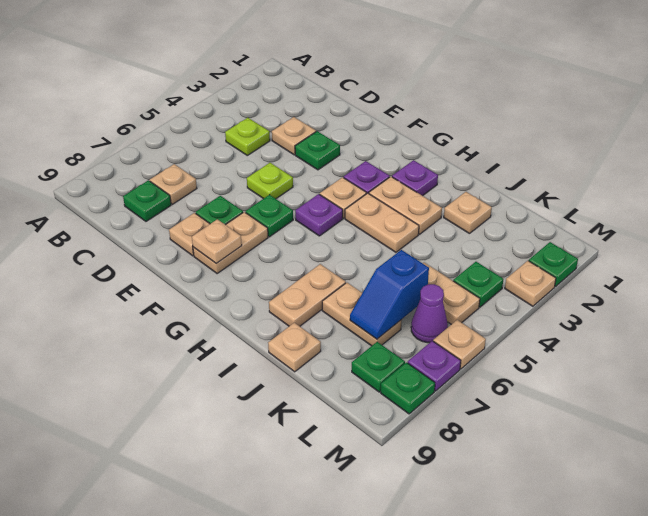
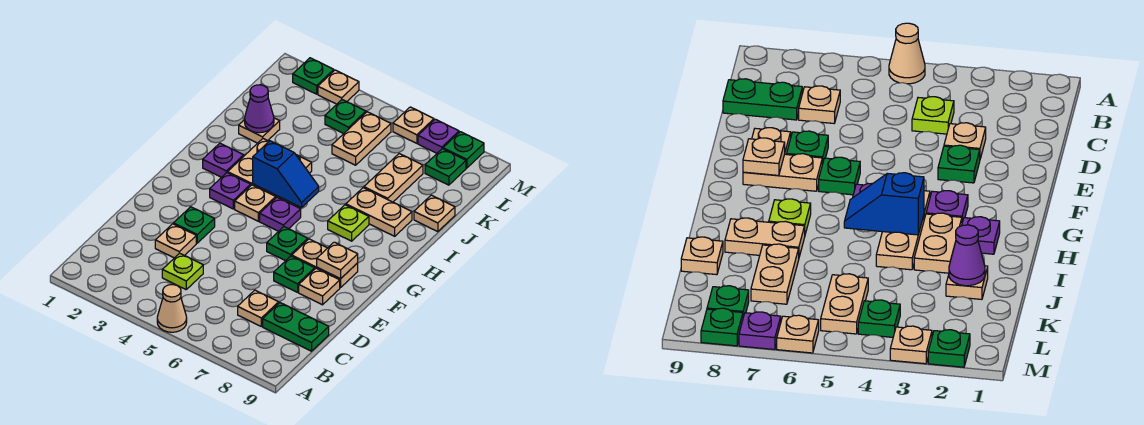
none -> tan cone A5 level 1
green plate C8 level 1 -> green plate C8:C9 level 1
lime plate E5 level 1 -> lime plate H7 level 1
blue slope K6:K7 level 2 top 6 -> blue slope H4:H5 level 2 top 4
purple cone L6 level 1 -> purple cone J2 level 2

